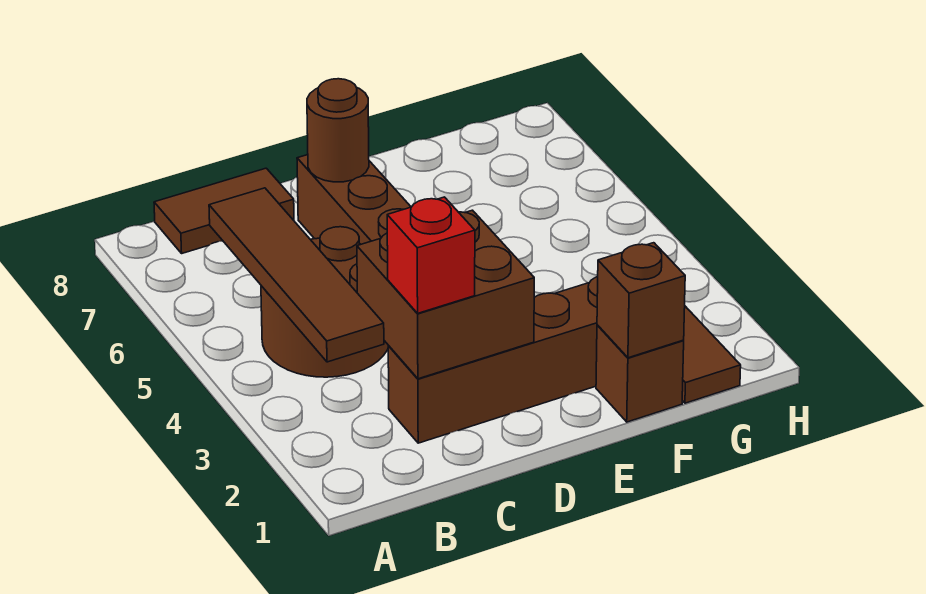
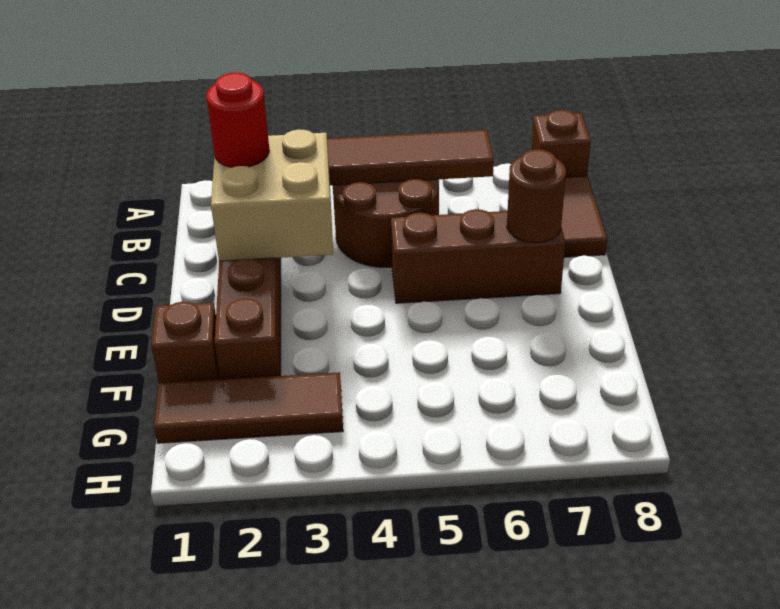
brown brick C2:D3 level 2 -> tan brick C2:D3 level 2
red brick C2 level 3 -> red round brick C2 level 3
brown brick F1 level 2 -> brown brick A8 level 1

